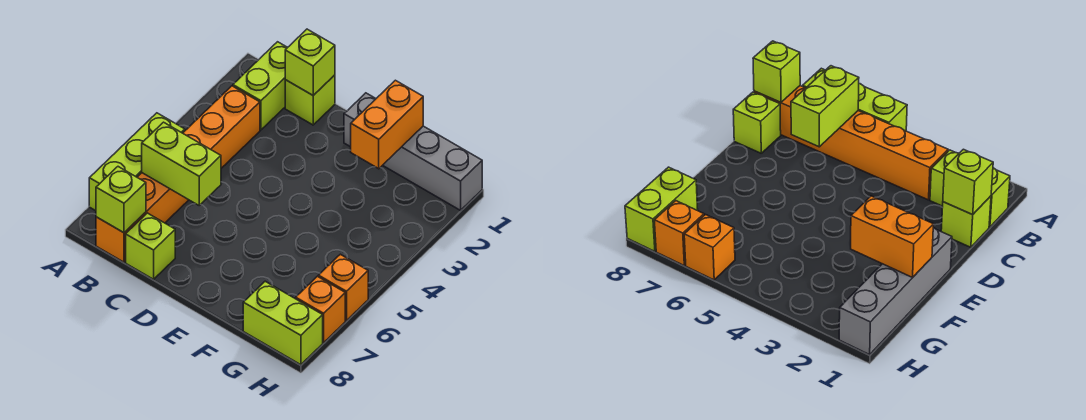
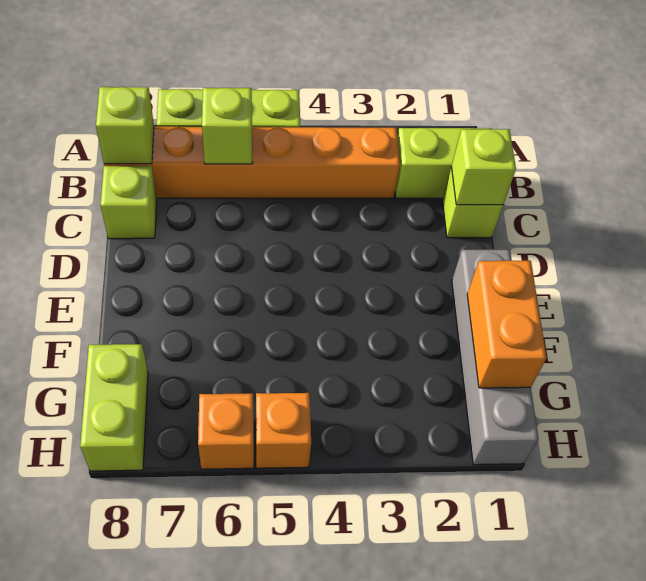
lime brick B6:C6 level 2 -> lime brick B6 level 2
orange brick F1:F2 level 2 -> orange brick F1:G1 level 2
orange brick H7 level 1 -> orange brick H5 level 1

